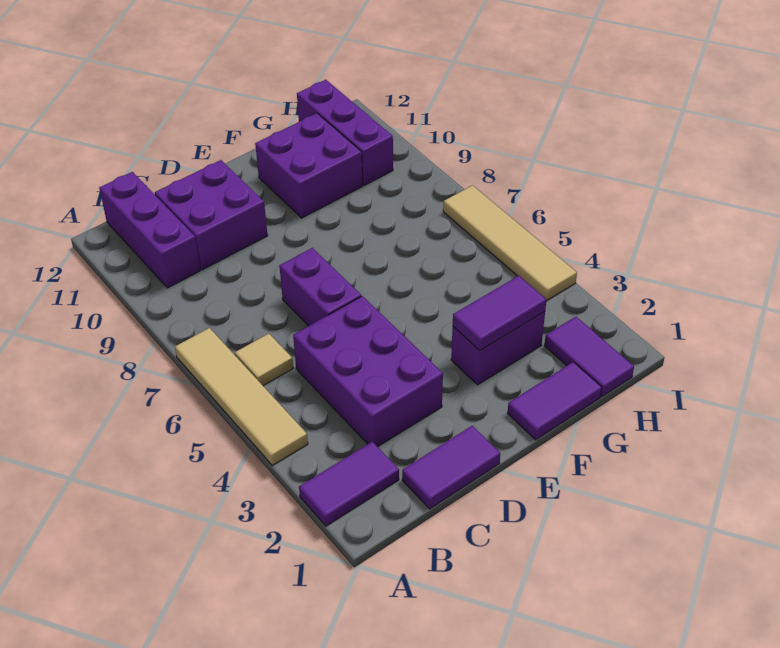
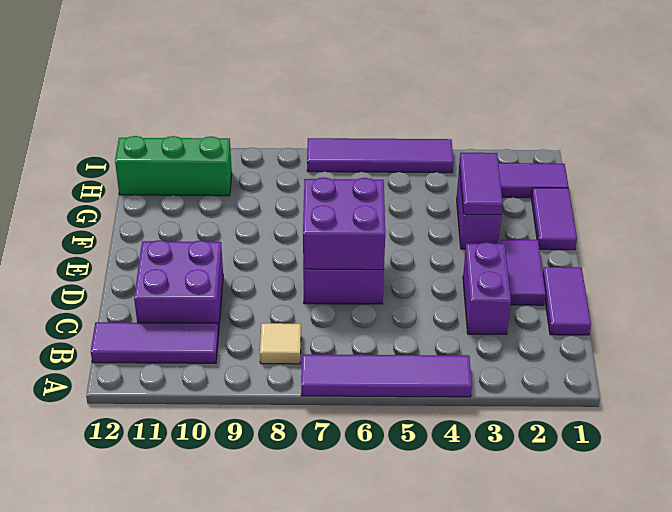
purple tile A2:B2 level 1 -> purple tile D2:E2 level 1
tan tile A4:A7 level 1 -> purple tile A4:A7 level 1
tan tile B6 level 1 -> tan tile B8 level 1
purple brick B10:B12 level 1 -> purple tile B10:B12 level 1
purple brick C3:D5 level 1 -> purple brick C3:D3 level 1
purple brick F10:G11 level 1 -> purple brick D6:E7 level 2
purple brick H10:H12 level 1 -> green brick H10:H12 level 1
tan tile I4:I7 level 1 -> purple tile I4:I7 level 1

